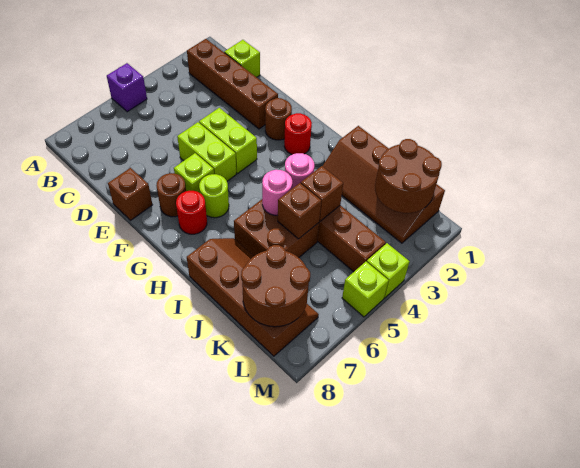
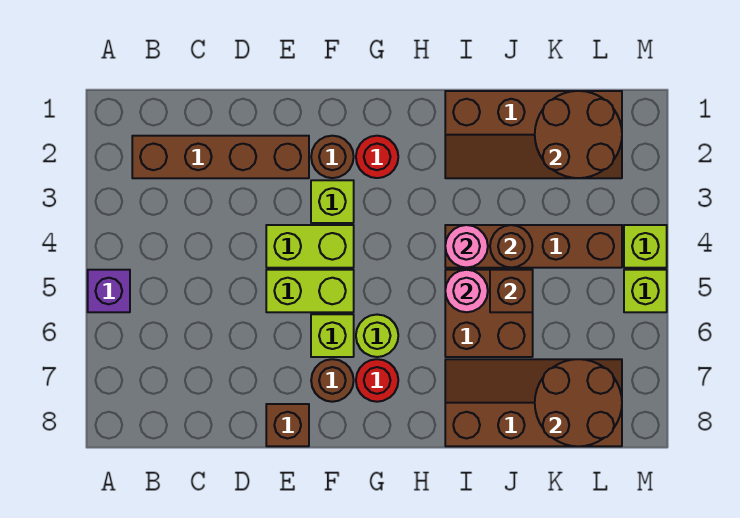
lime brick C1 level 1 -> lime brick F3 level 1
brown brick J4 level 2 -> brown round brick J4 level 2

